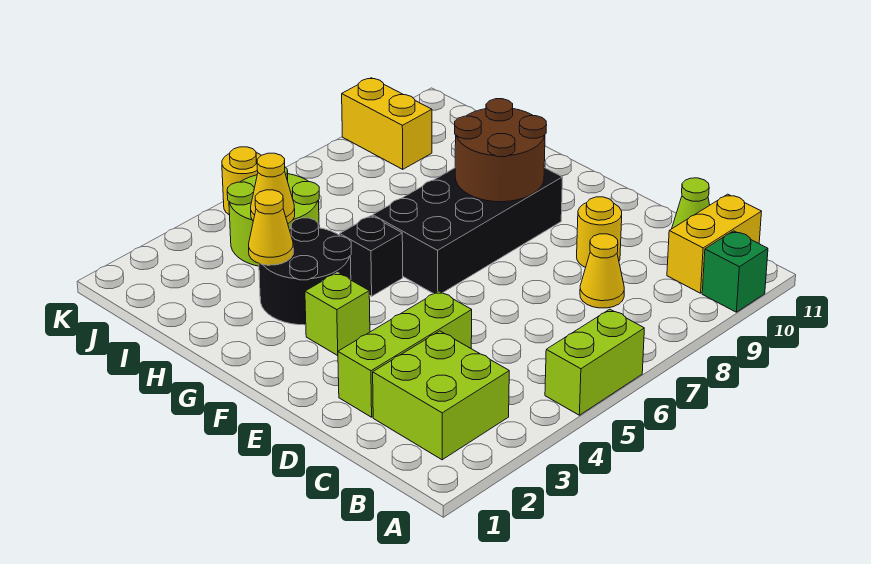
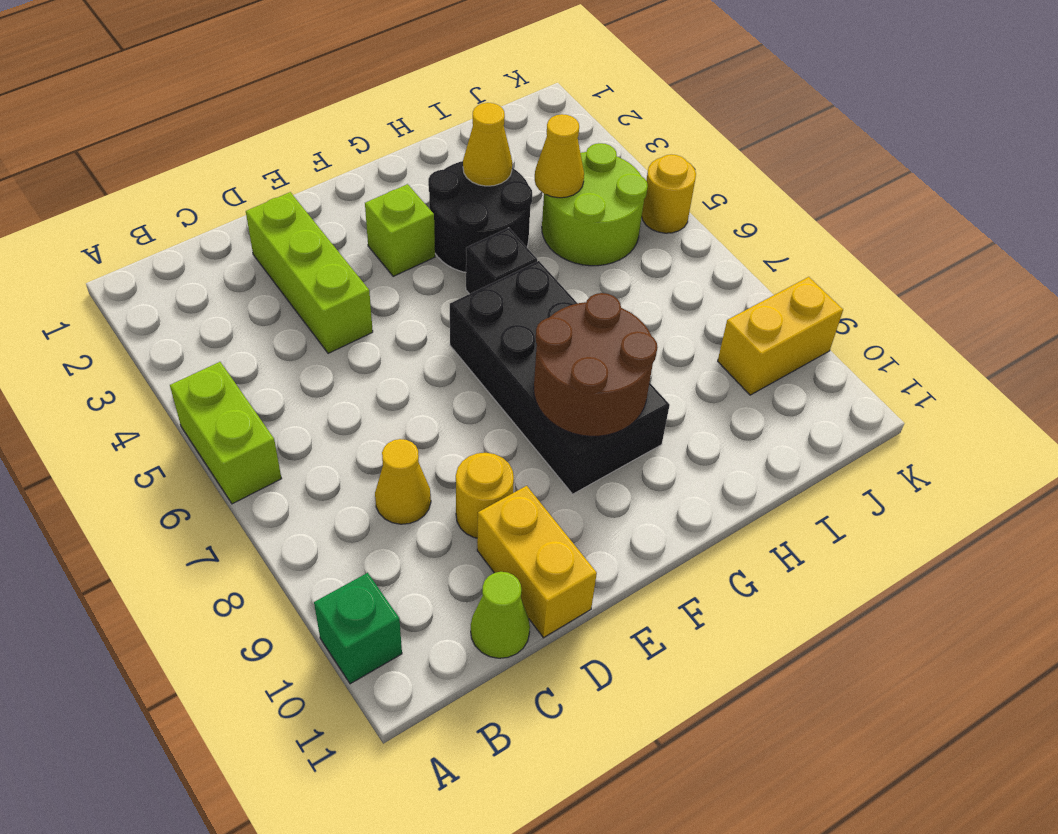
lime brick B2:C3 level 1 -> none
yellow brick B10:B11 level 1 -> yellow brick D10:D11 level 1

